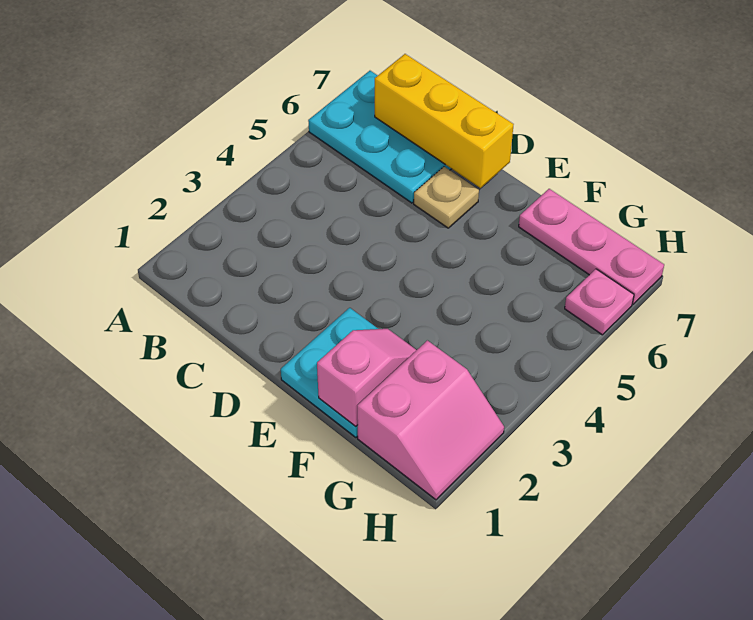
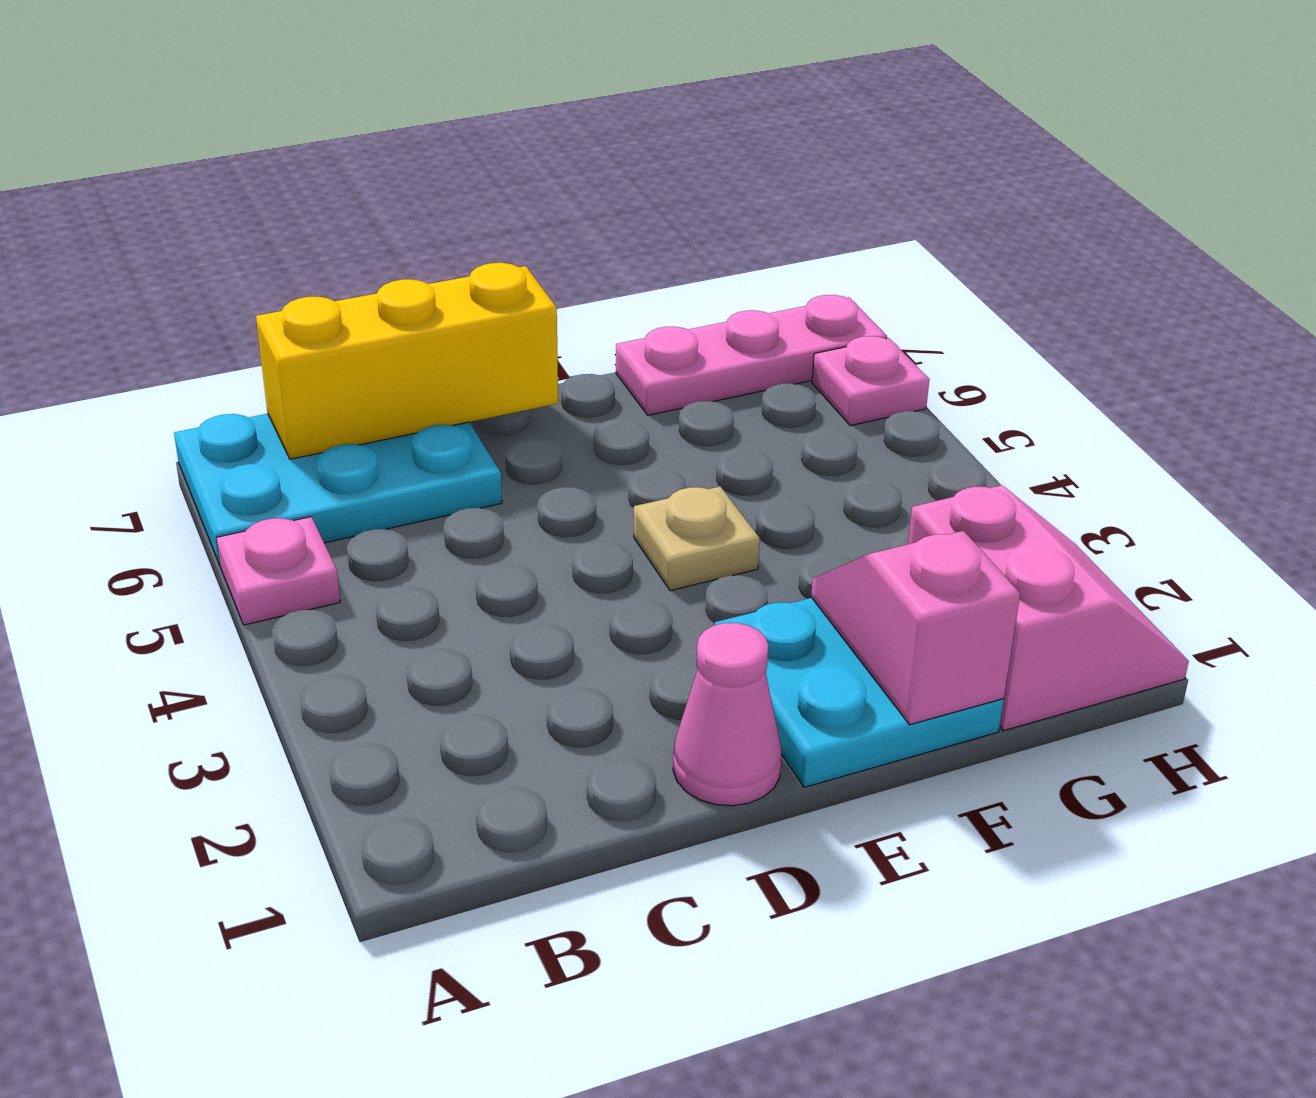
none -> pink plate A5 level 1
none -> pink cone D1 level 1
tan plate D6 level 1 -> tan plate E4 level 1

